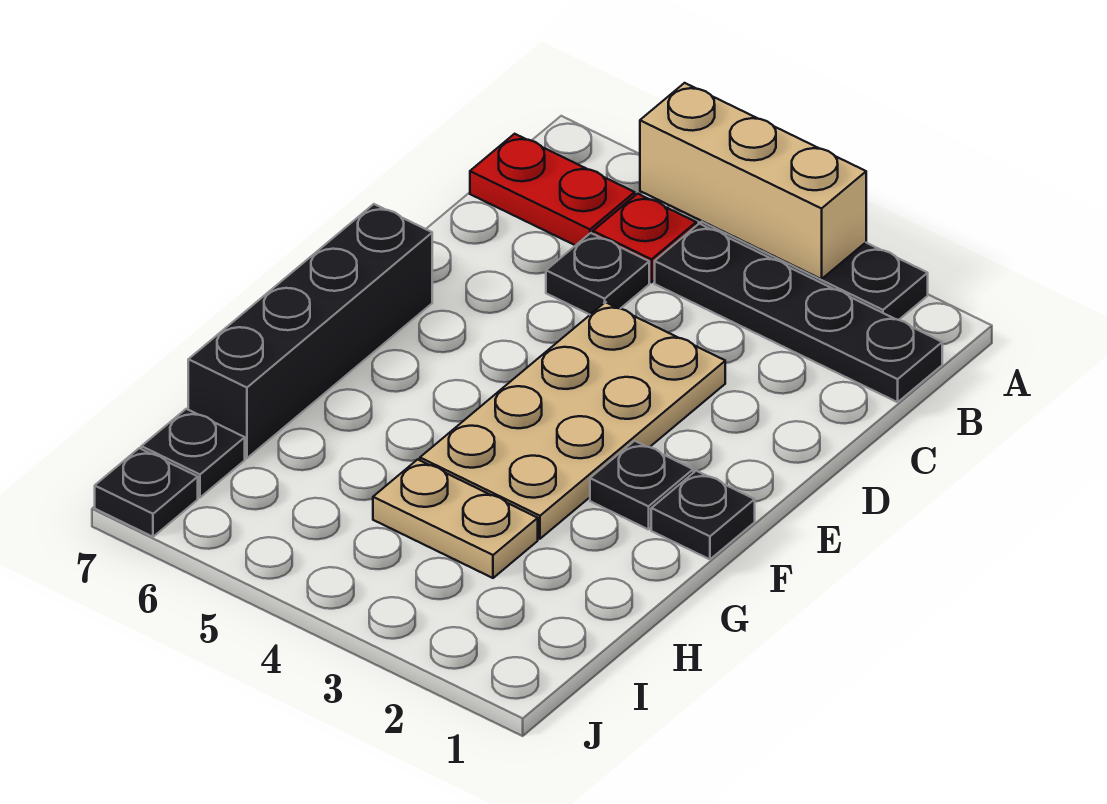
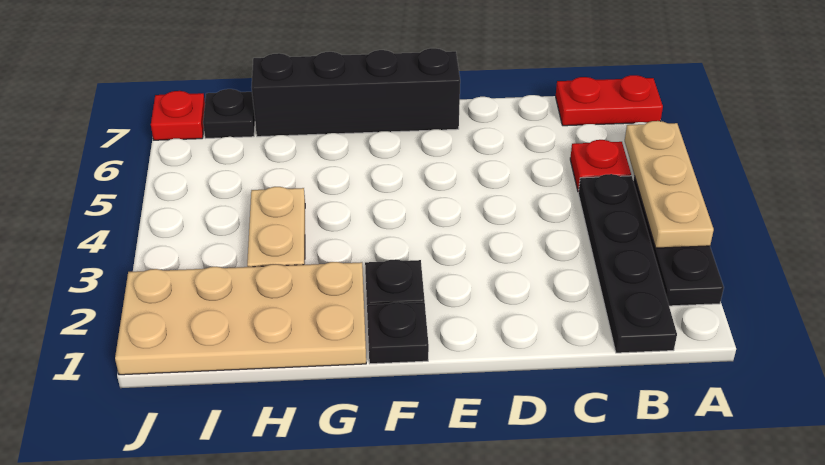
tan brick A3:A5 level 2 -> tan plate A3:A5 level 2
red plate B6:B7 level 1 -> red plate A7:B7 level 1
black plate C5 level 1 -> none
tan plate D3:G4 level 1 -> tan plate G1:J2 level 1
black plate J7 level 1 -> red plate J7 level 1

